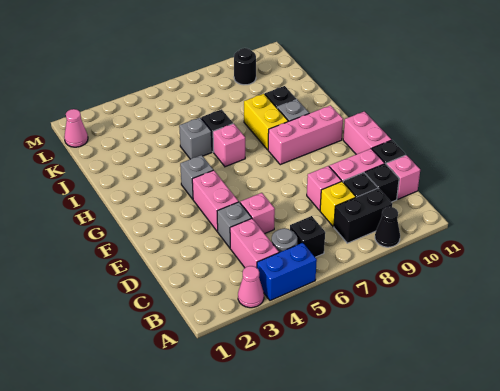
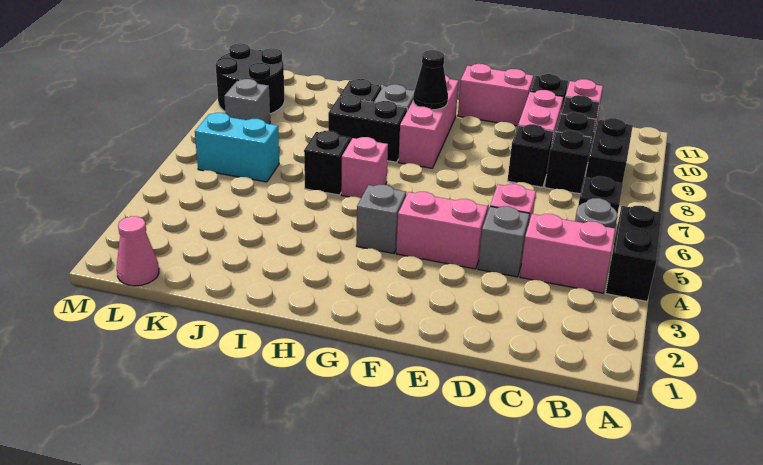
pink cone A3 level 1 -> none
blue brick A4:A5 level 1 -> black brick A4:A5 level 1
black cone A9 level 1 -> black cone G9 level 2
yellow brick C8 level 1 -> black brick C8 level 1
pink brick D8 level 1 -> black brick D8 level 1
yellow brick H8:I8 level 1 -> black brick H8:I8 level 1
grey brick I5 level 1 -> grey brick L8 level 1
none -> cyan brick K6:L6 level 1
black round brick L9 level 1 -> black round brick L9:M10 level 1

